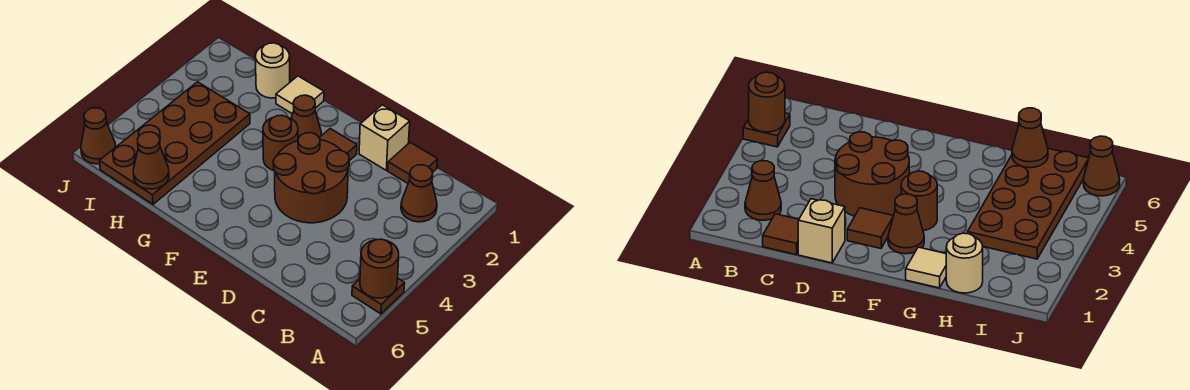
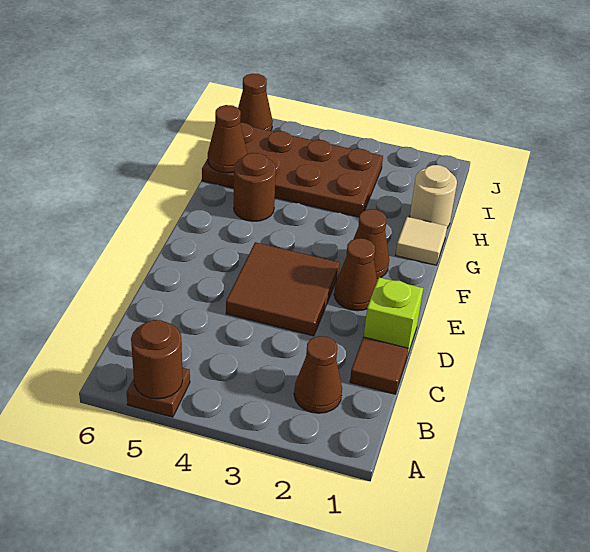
tan brick D1 level 1 -> lime brick D1 level 1
brown round brick D3:E4 level 1 -> brown tile D3:E4 level 1
brown tile E2 level 1 -> brown cone E2 level 1
brown round brick F3 level 1 -> brown round brick G5 level 1

